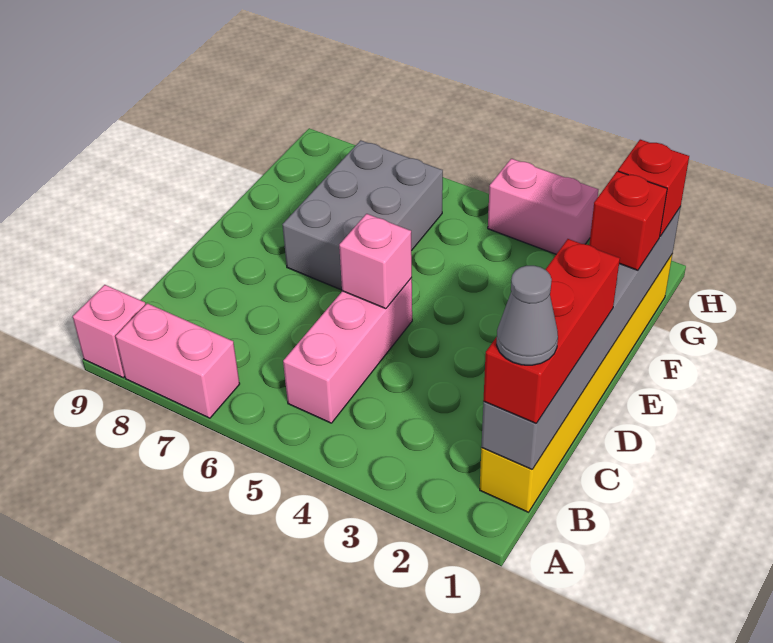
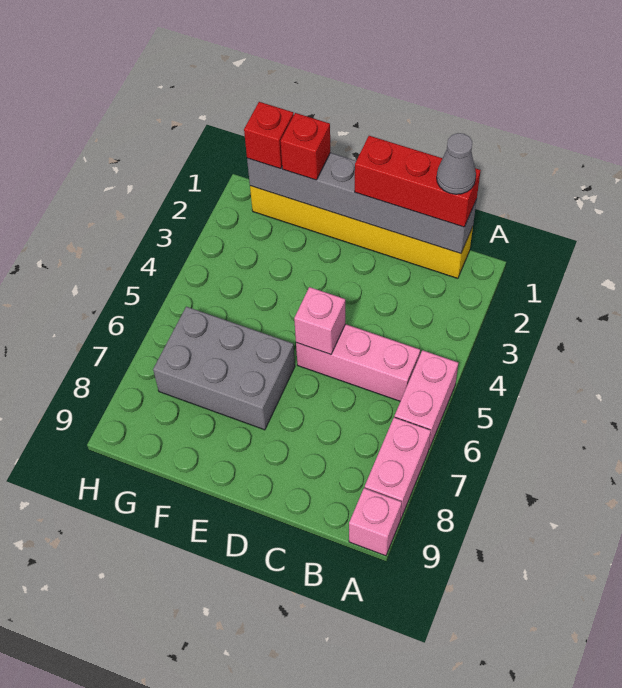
pink brick H3:H4 level 1 -> pink brick A5:A6 level 1

